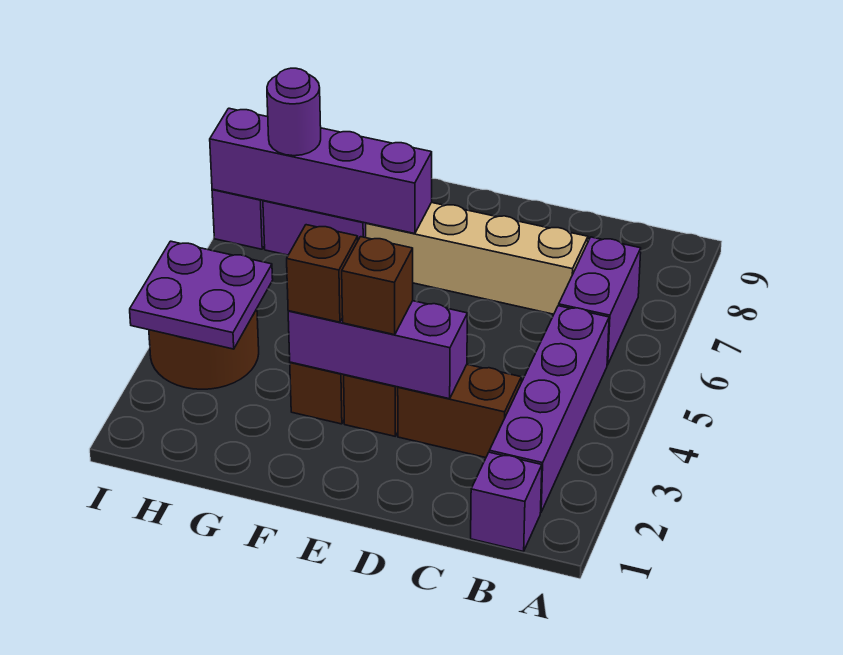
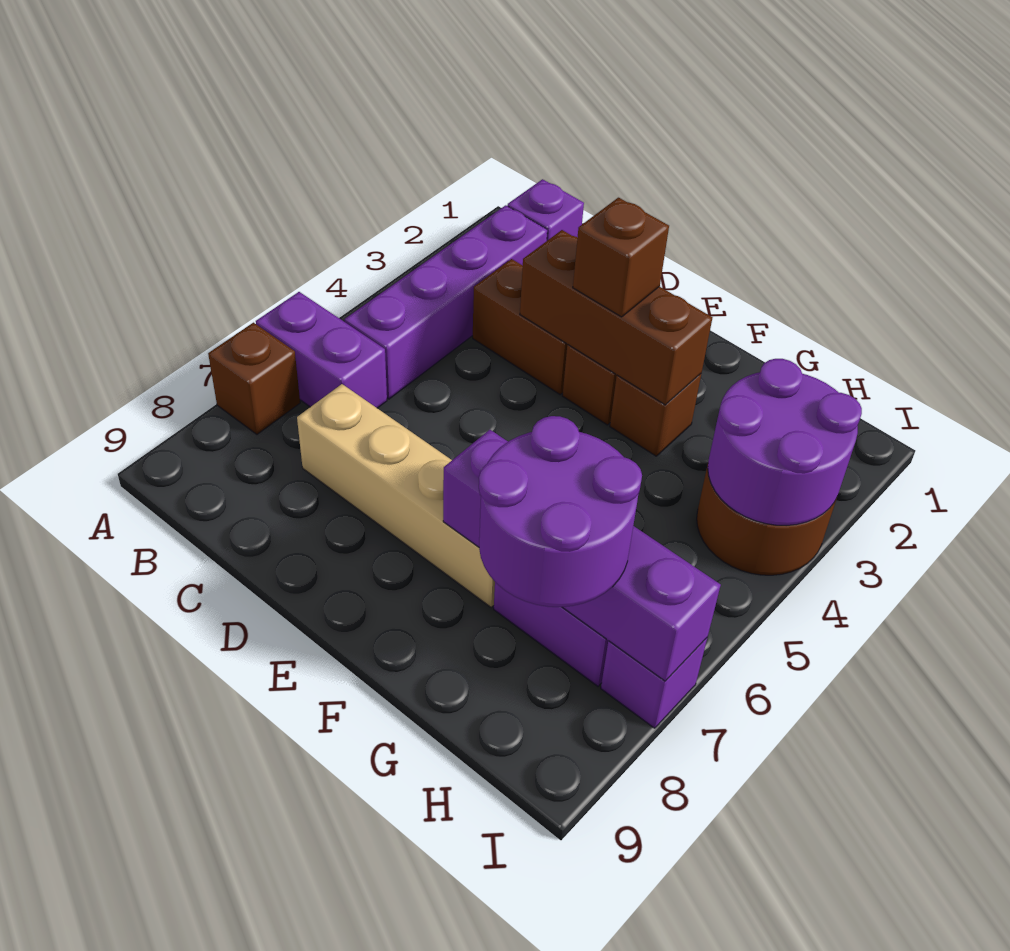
purple brick B6:B7 level 1 -> purple brick A6:B6 level 1
purple brick D3:F3 level 2 -> brown brick D3:F3 level 2
brown brick F3 level 3 -> brown brick A7 level 1
purple plate H3:I4 level 2 -> purple round brick H3:I4 level 2
purple round brick H7 level 3 -> purple round brick G7:H8 level 3

